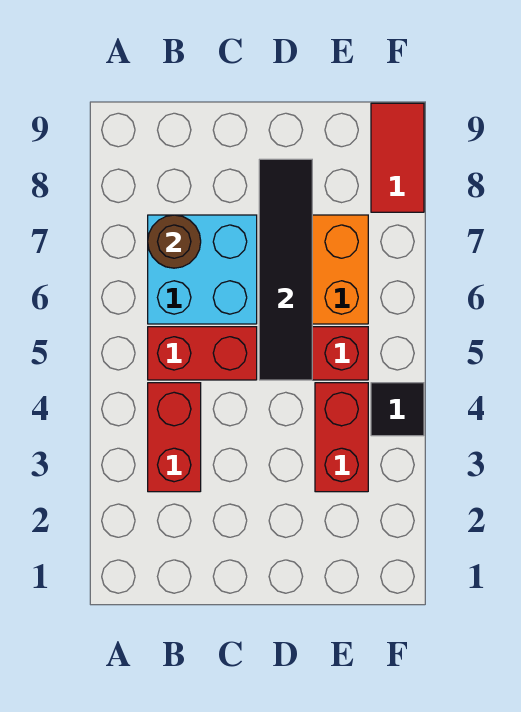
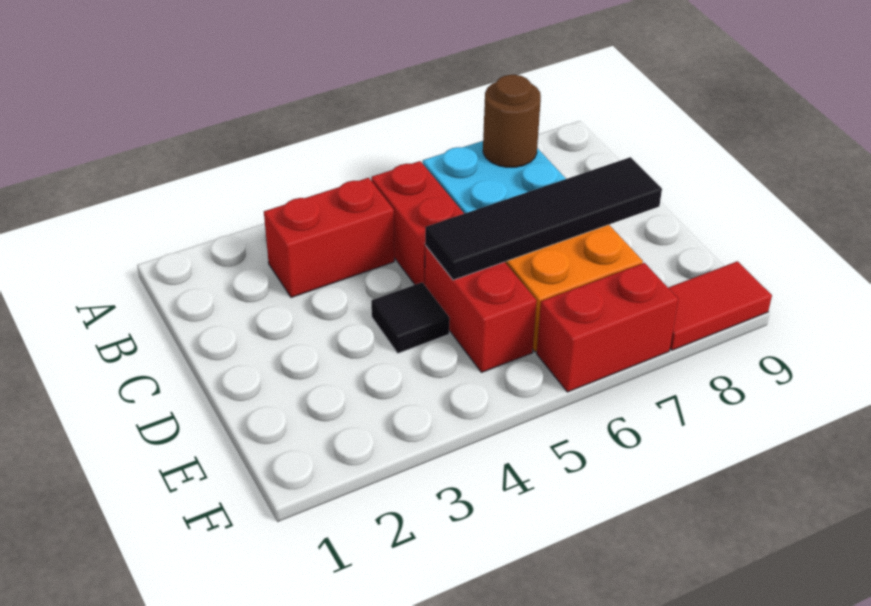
red brick E3:E4 level 1 -> red brick F6:F7 level 1
black tile F4 level 1 -> black tile D4 level 1

